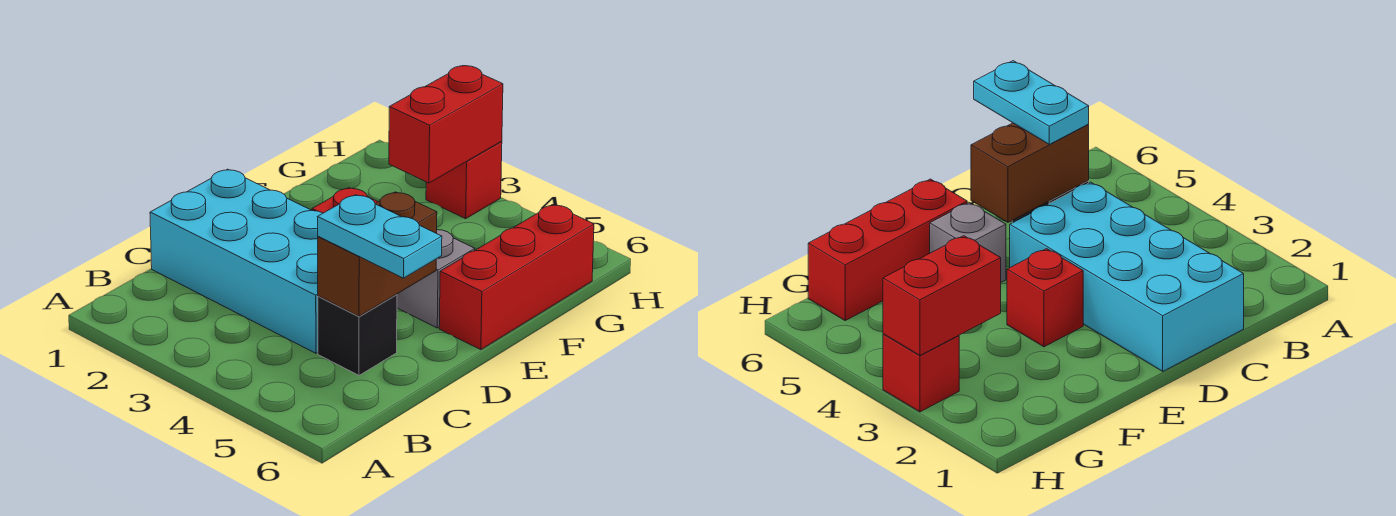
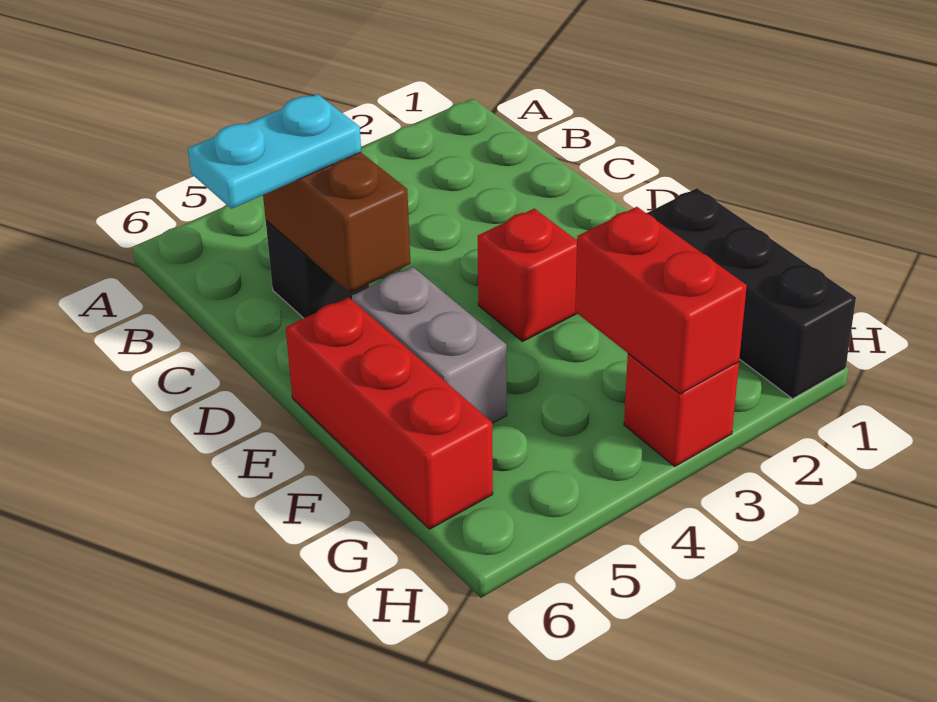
cyan brick C1:D4 level 1 -> none
grey brick E5 level 1 -> grey brick E5:F5 level 1
none -> black brick F1:H1 level 1

